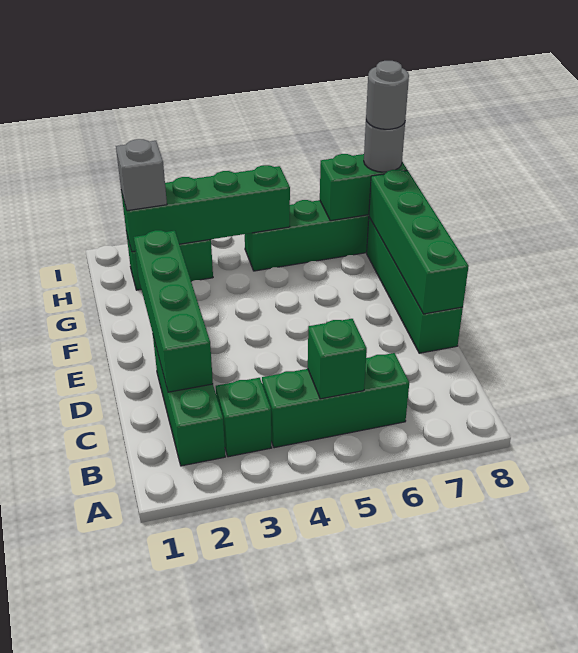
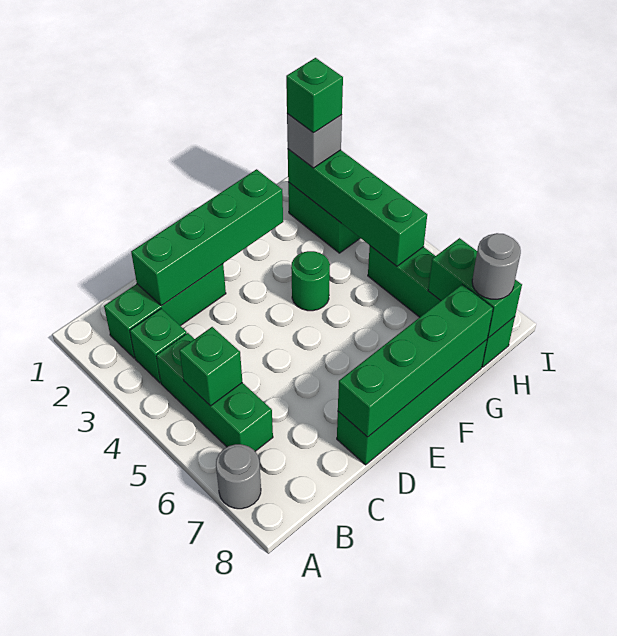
none -> green round brick F4 level 1
none -> green brick H2 level 4
grey round brick H8 level 4 -> grey round brick A7 level 1

